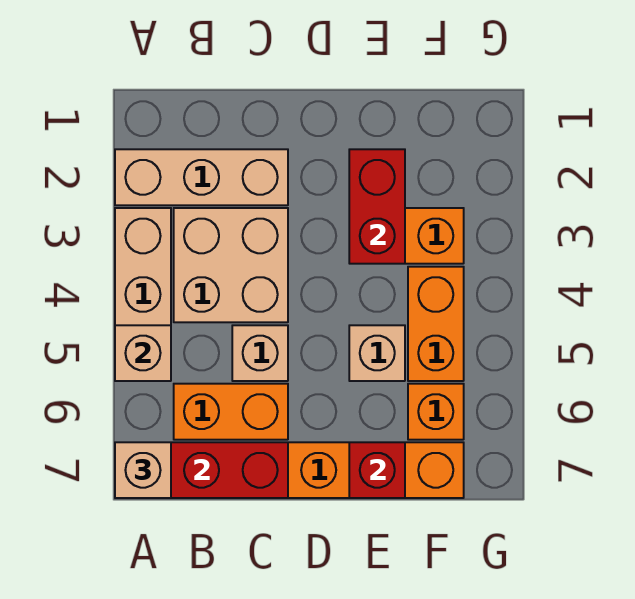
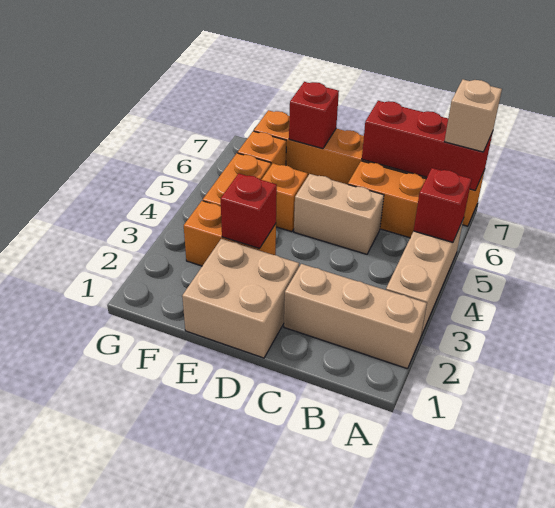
tan brick A5 level 2 -> red brick A5 level 2
tan brick B3:C4 level 1 -> tan brick D1:E2 level 1
tan brick C5 level 1 -> tan brick C5:D5 level 1
red brick E2:E3 level 2 -> red brick E3 level 2
tan brick E5 level 1 -> orange brick E5 level 1

